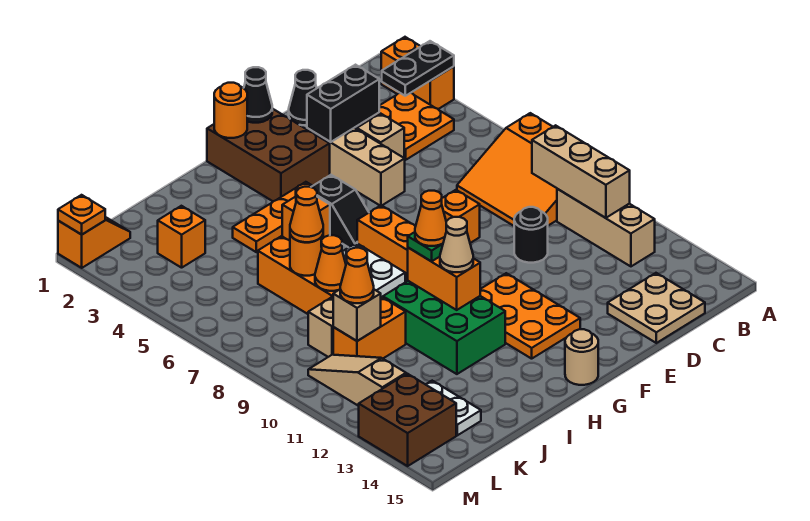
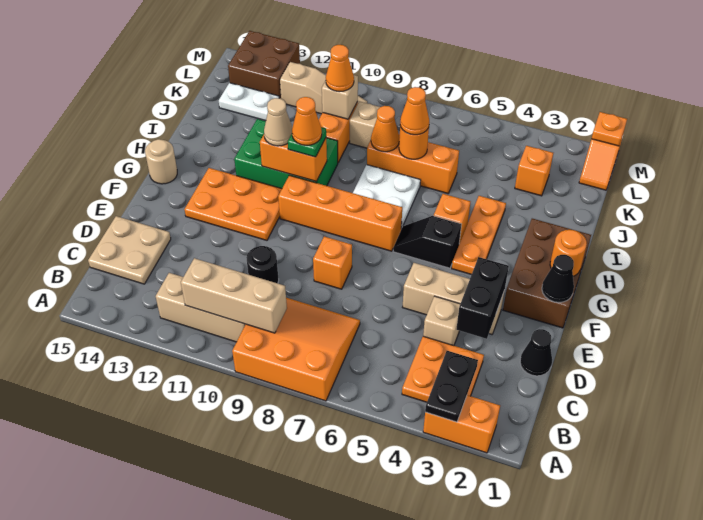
brown brick F1:G3 level 1 -> brown brick F1:H2 level 1

